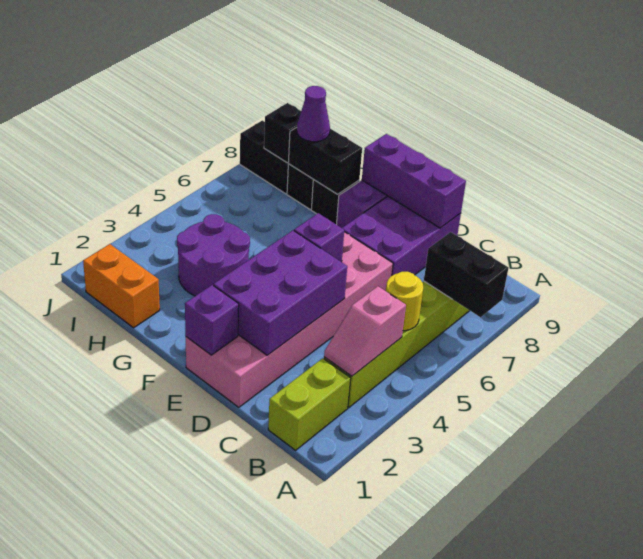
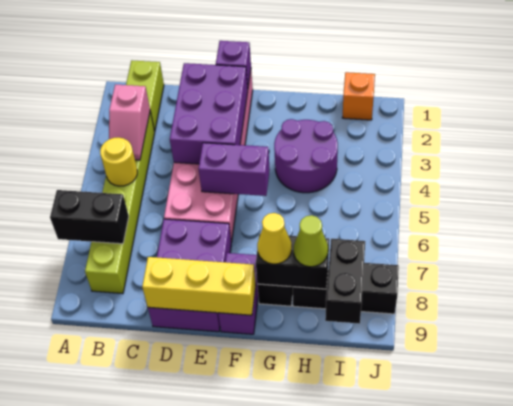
pink slope B3:B4 level 2 top 4 -> pink slope B3:B4 level 2 top 3
purple brick D9:F9 level 2 -> yellow brick D9:F9 level 2
purple brick E5 level 2 -> purple brick E5:F5 level 2
none -> yellow cone G8 level 3
orange brick H1:I1 level 1 -> orange brick I1 level 1
purple cone H8 level 3 -> lime cone H8 level 3
black brick I8 level 2 -> black brick I8:I9 level 2

